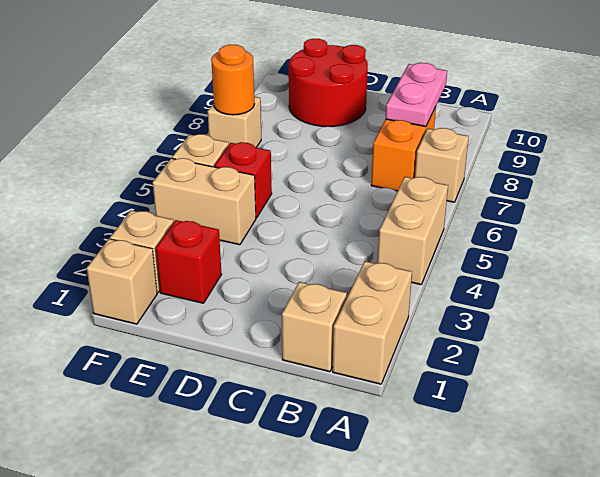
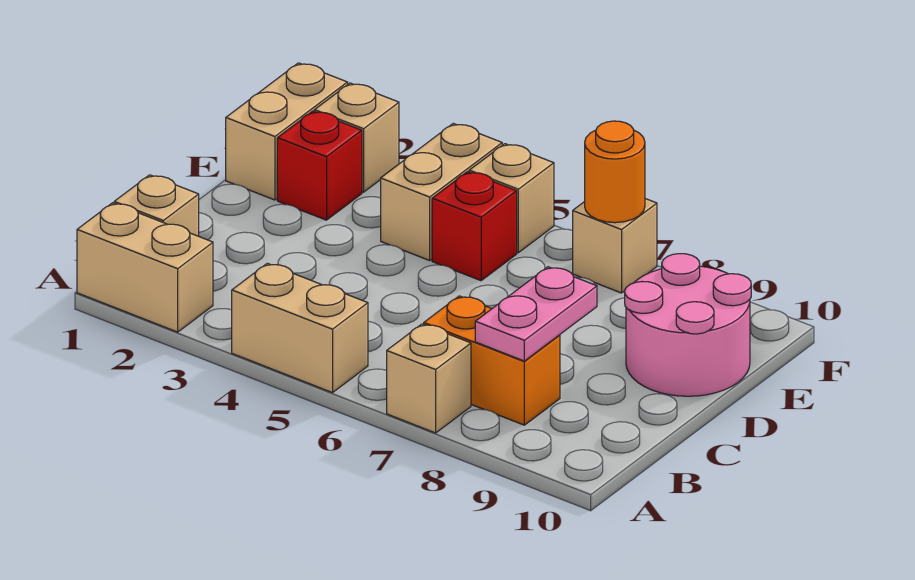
pink plate B8:B9 level 2 -> pink plate B8:C8 level 2
red round brick D9:E10 level 1 -> pink round brick D9:E10 level 1
tan brick F1 level 1 -> tan brick E1:F1 level 1

